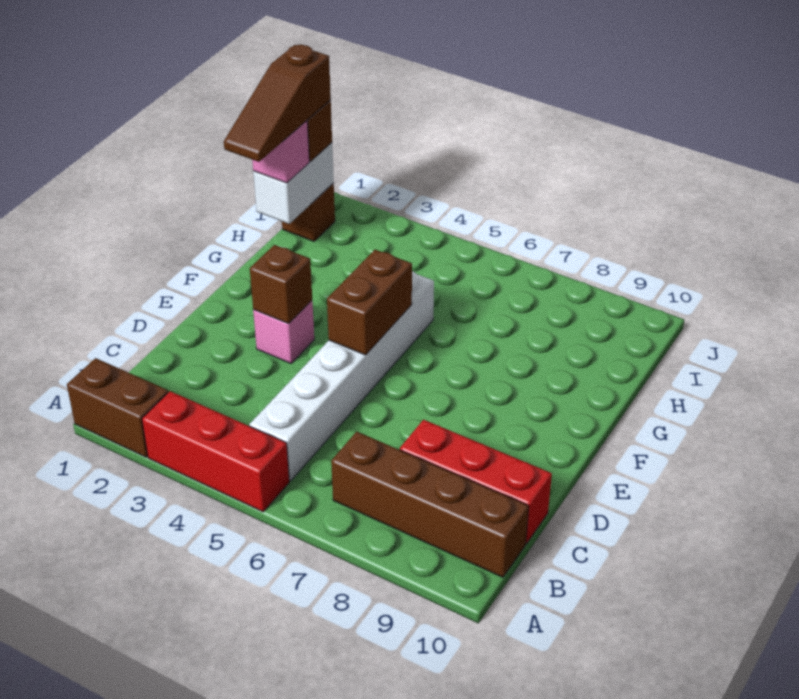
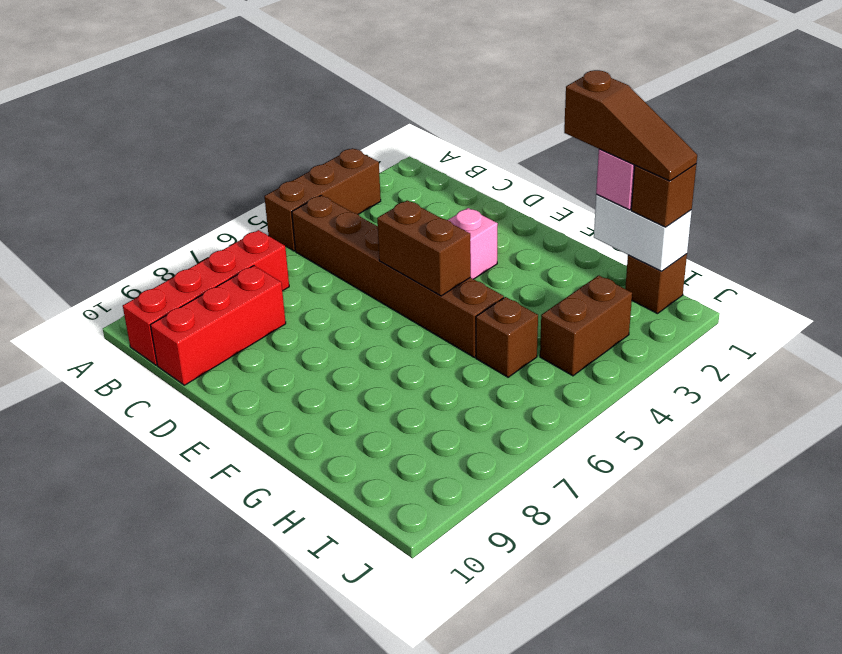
brown brick A1:A2 level 1 -> brown brick I3:I4 level 1
red brick A3:A5 level 1 -> brown brick A3:A5 level 1
white brick B5:G5 level 1 -> brown brick B5:G5 level 1
brown brick B7:B10 level 1 -> red brick B7:B10 level 1
brown brick E3 level 2 -> brown brick H5 level 1
brown slope G1:I1 level 4 top I -> brown slope G1:I1 level 4 top G

